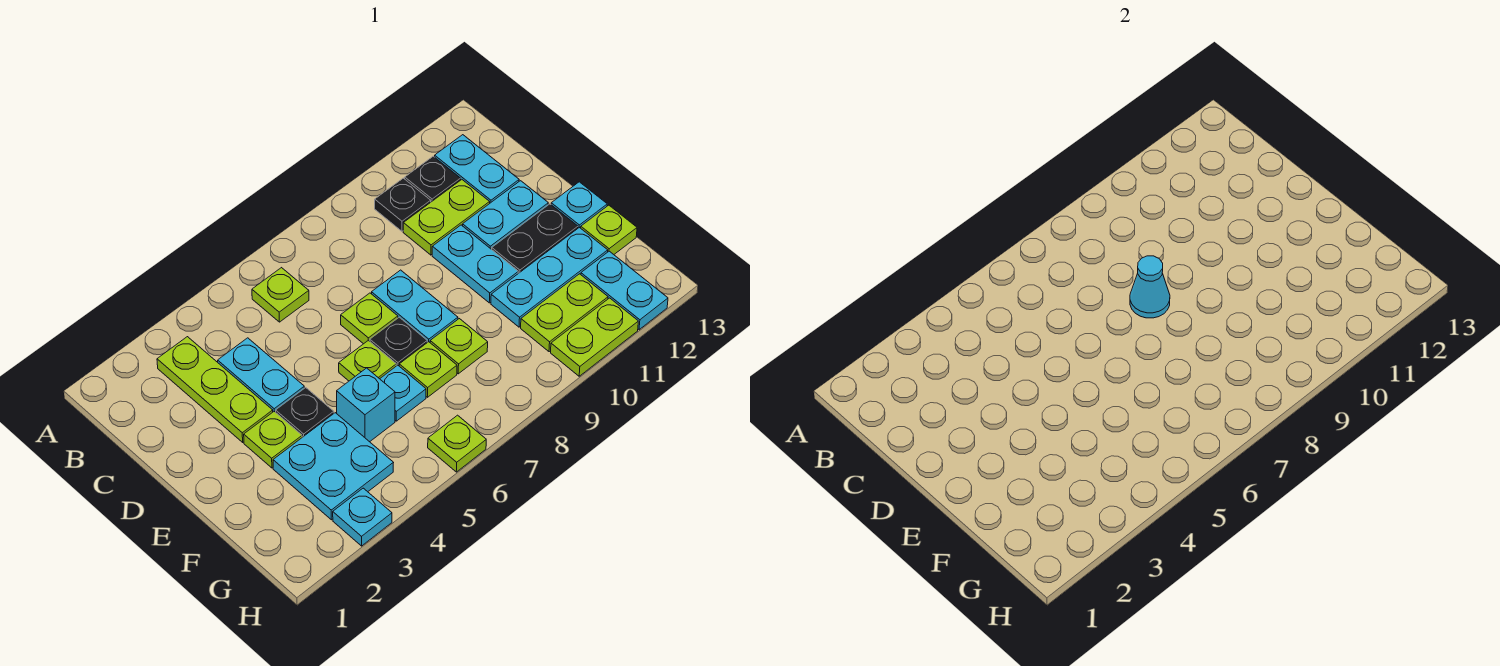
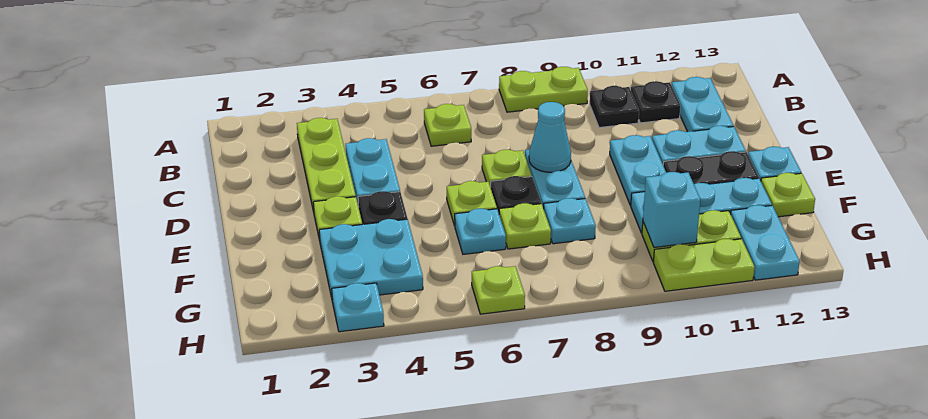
lime plate C10:C11 level 1 -> lime plate A8:A9 level 1
cyan brick F5 level 1 -> cyan brick G10 level 2
lime plate F8 level 1 -> cyan plate F8 level 1

